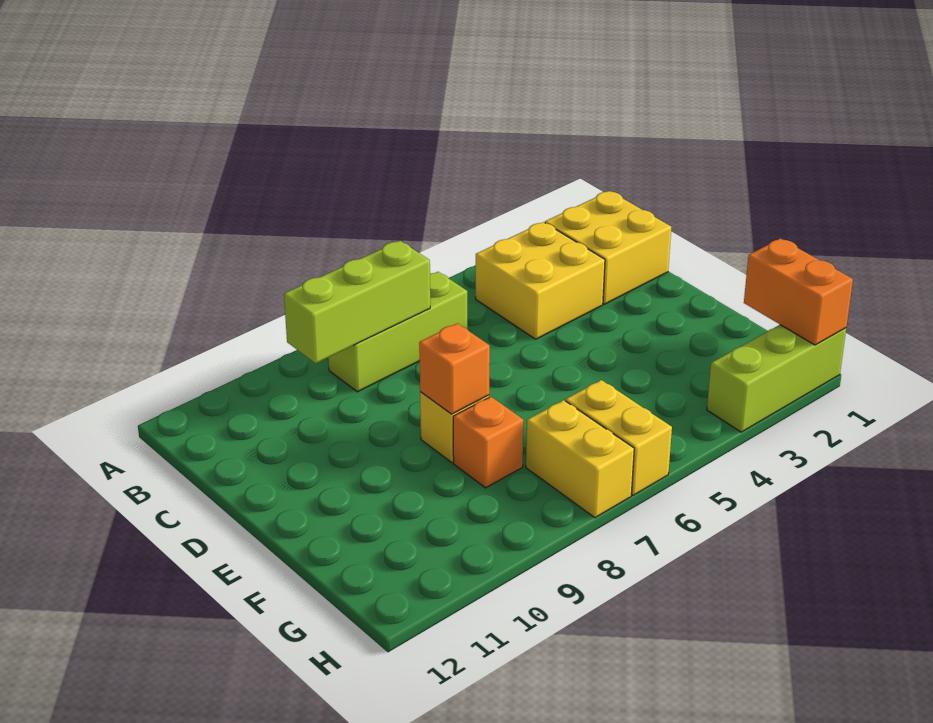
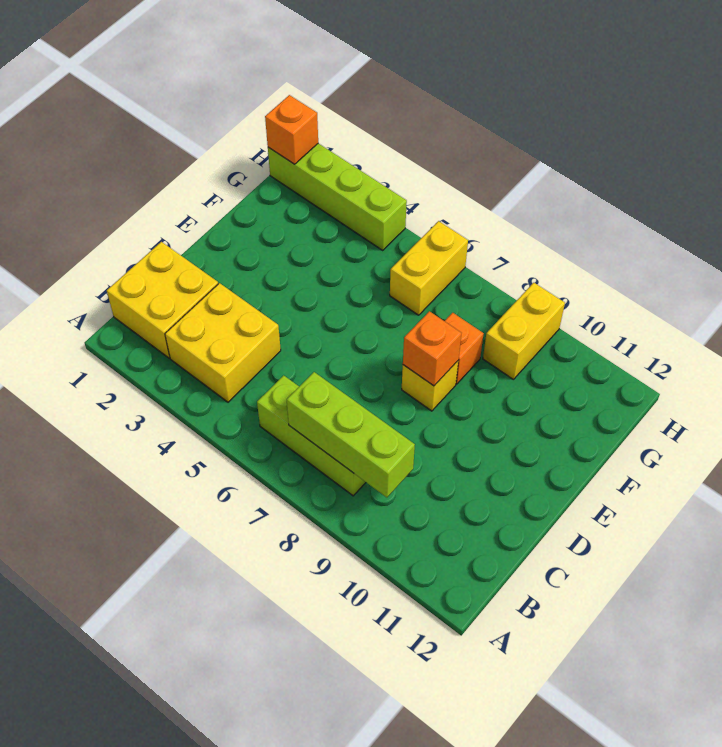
orange brick G1:H1 level 2 -> orange brick H1 level 2
yellow brick G7:H7 level 1 -> yellow brick G9:H9 level 1
lime brick H1:H3 level 1 -> lime brick H1:H4 level 1

